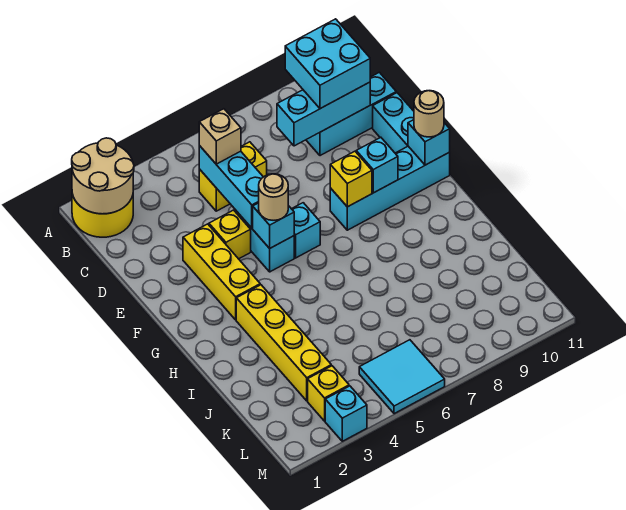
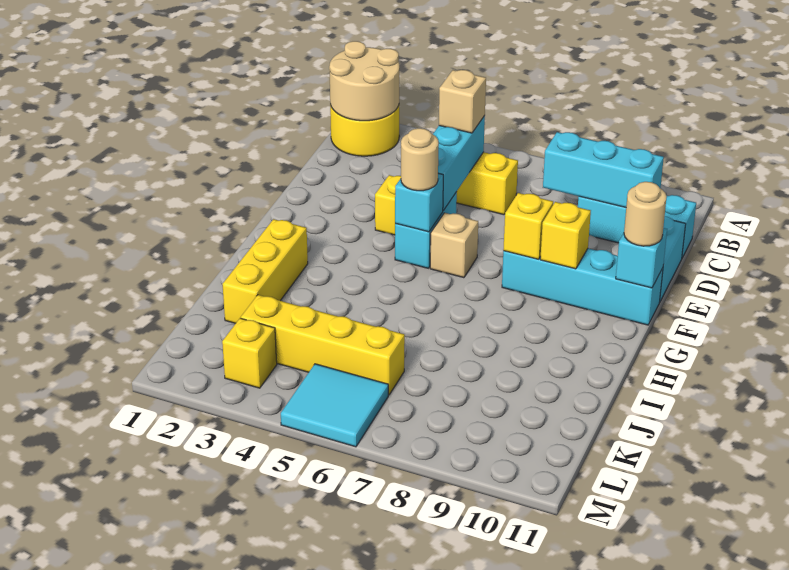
cyan brick B9:C10 level 3 -> none
yellow brick E3:G3 level 1 -> yellow brick H2:J2 level 1
cyan brick F6 level 1 -> tan brick F6 level 1
cyan brick F9 level 2 -> yellow brick F9 level 2
yellow brick H3:K3 level 1 -> yellow brick K3:K6 level 1
cyan brick M3 level 1 -> none

